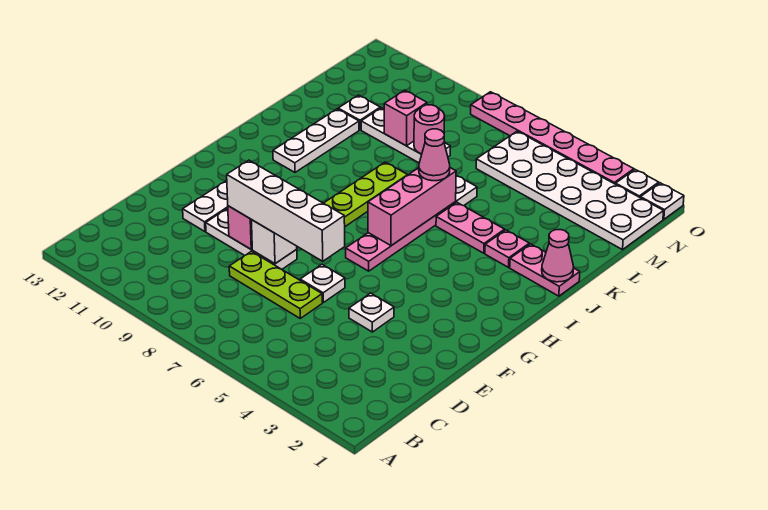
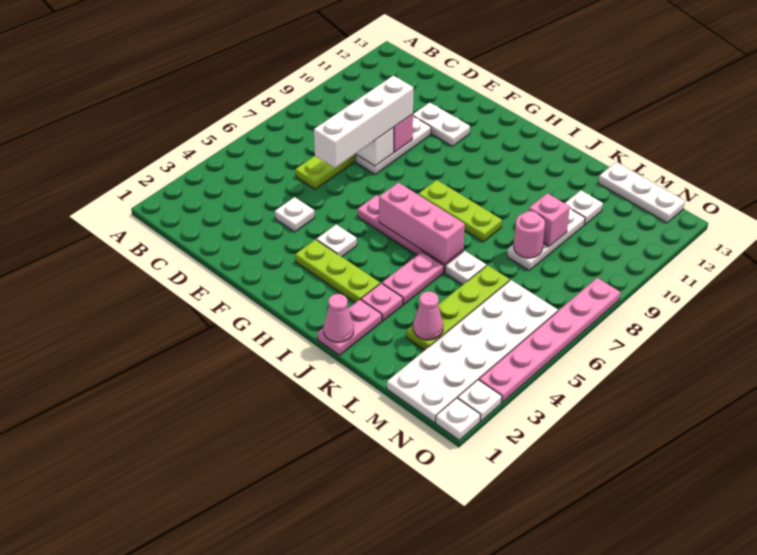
white plate E6 level 1 -> white plate G4 level 1
none -> lime plate G3:I3 level 1
white plate I11:K11 level 1 -> white plate L13:N13 level 1
pink cone J6 level 3 -> pink cone L3 level 2
none -> lime plate L3:L6 level 1

